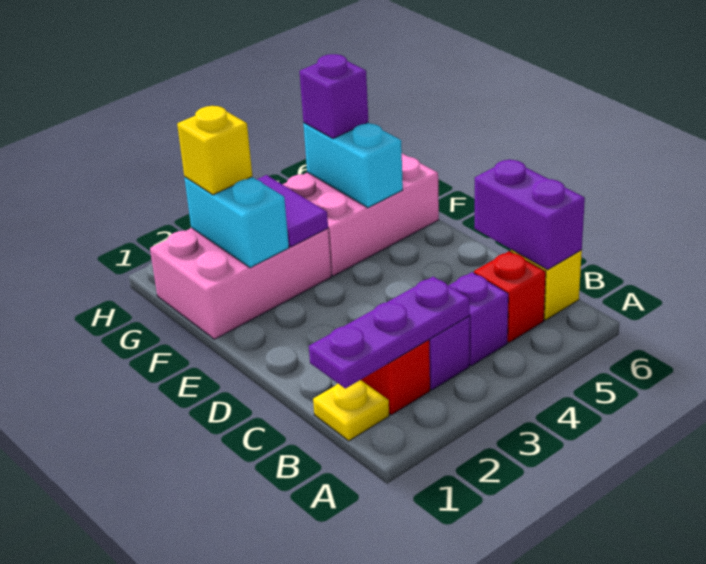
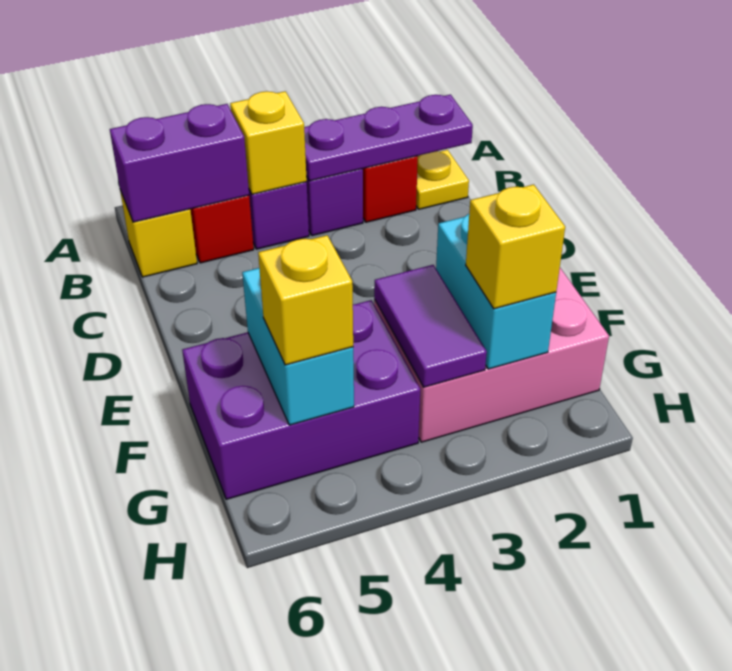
none -> yellow brick B4 level 2
purple brick B6:C6 level 2 -> purple brick B5:B6 level 2
pink brick F4:G6 level 1 -> purple brick F4:G6 level 1
purple brick G5 level 3 -> yellow brick G5 level 3

